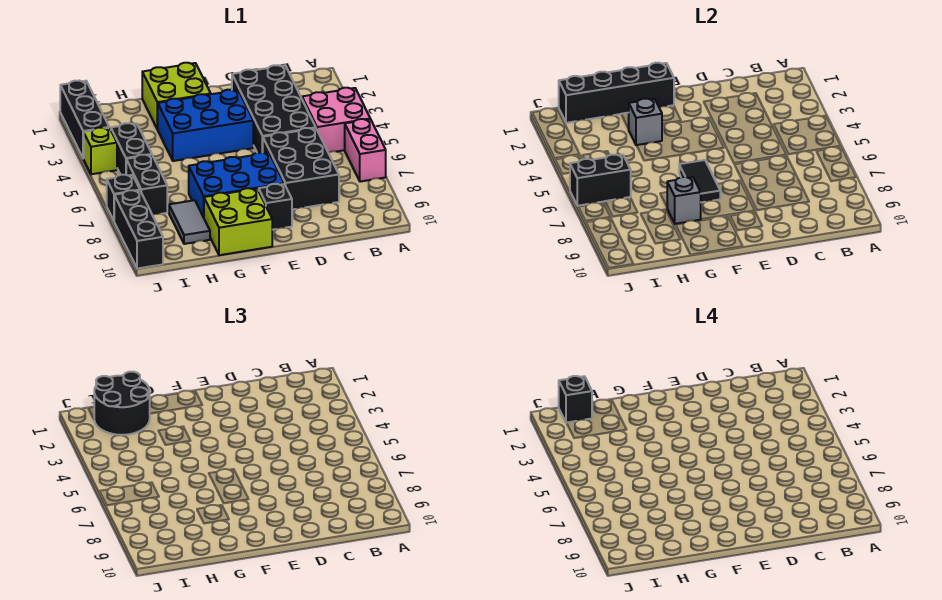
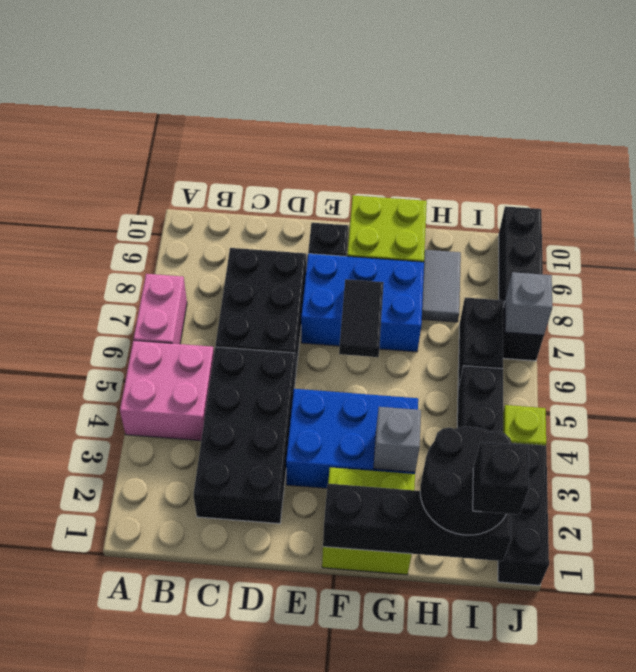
grey brick G8 level 2 -> grey brick J7 level 2
black brick I6:J6 level 2 -> none

